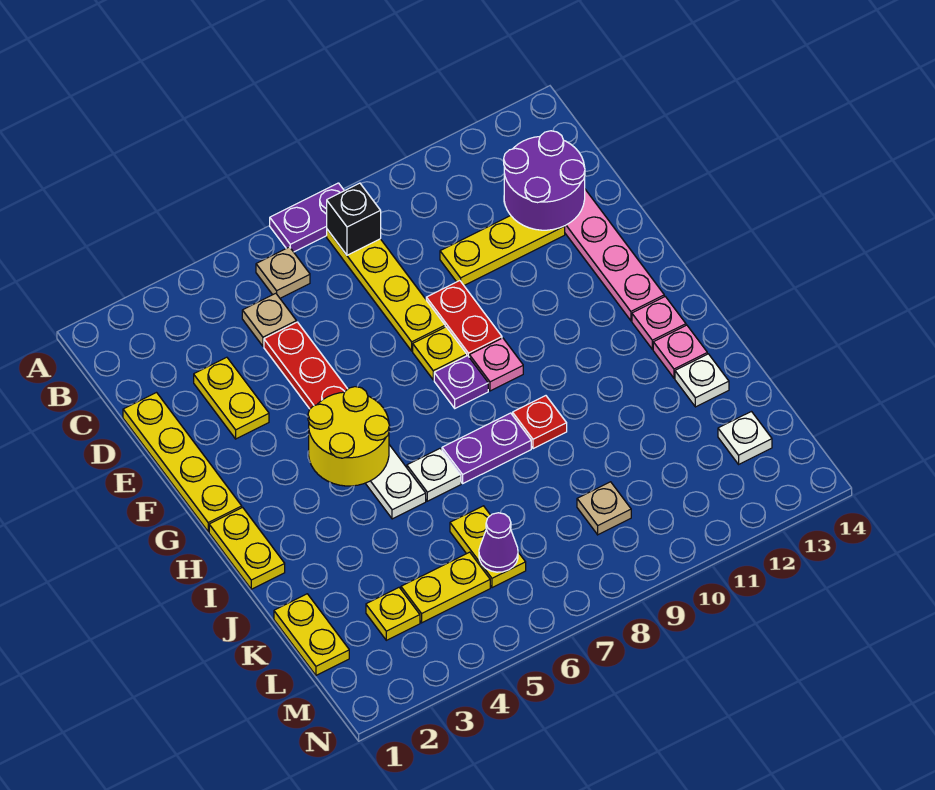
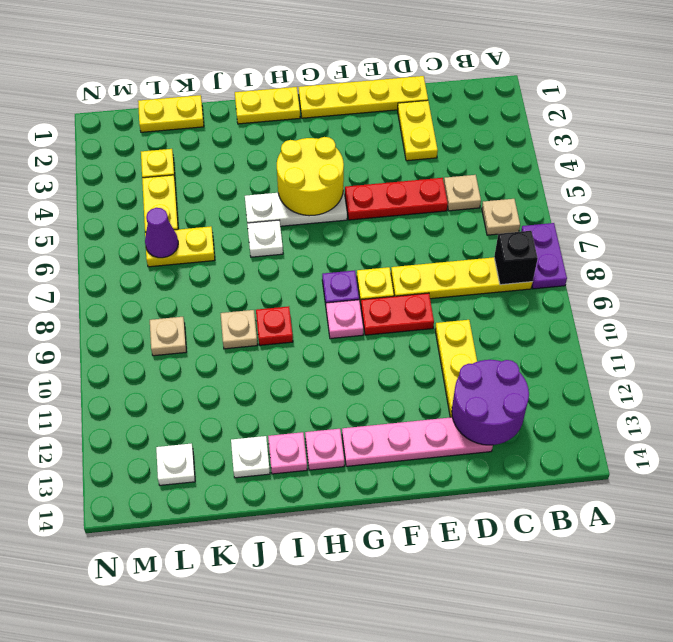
yellow plate D3:E3 level 1 -> yellow plate D2:D3 level 1
purple plate I7:I8 level 1 -> none
none -> tan plate J9 level 1

